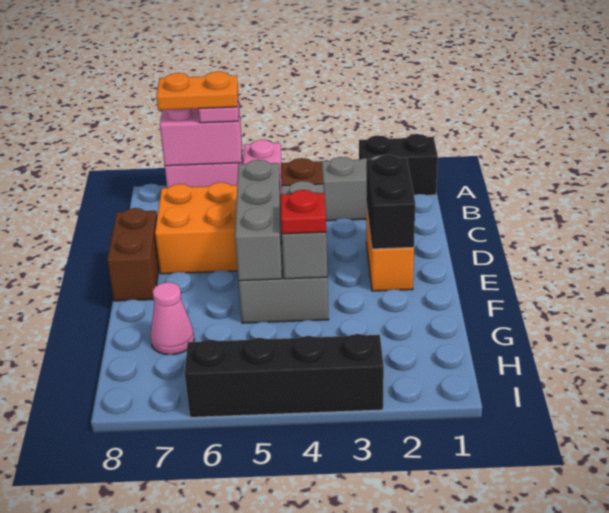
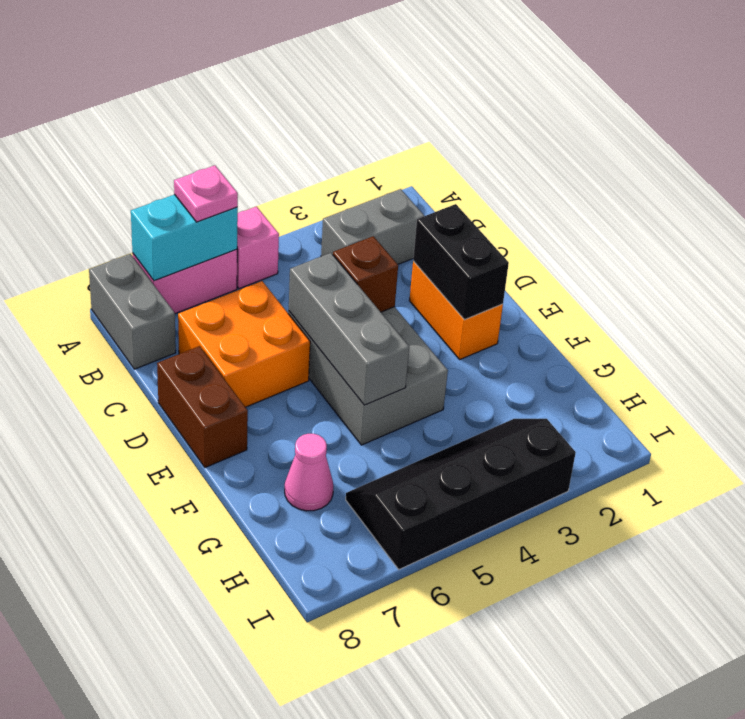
black brick A1:A2 level 1 -> none
pink brick A6:A7 level 2 -> cyan brick A6:A7 level 2
orange plate A6:A7 level 4 -> none
grey brick E4:F4 level 2 -> grey brick A8:B8 level 1
red plate F4 level 3 -> none

